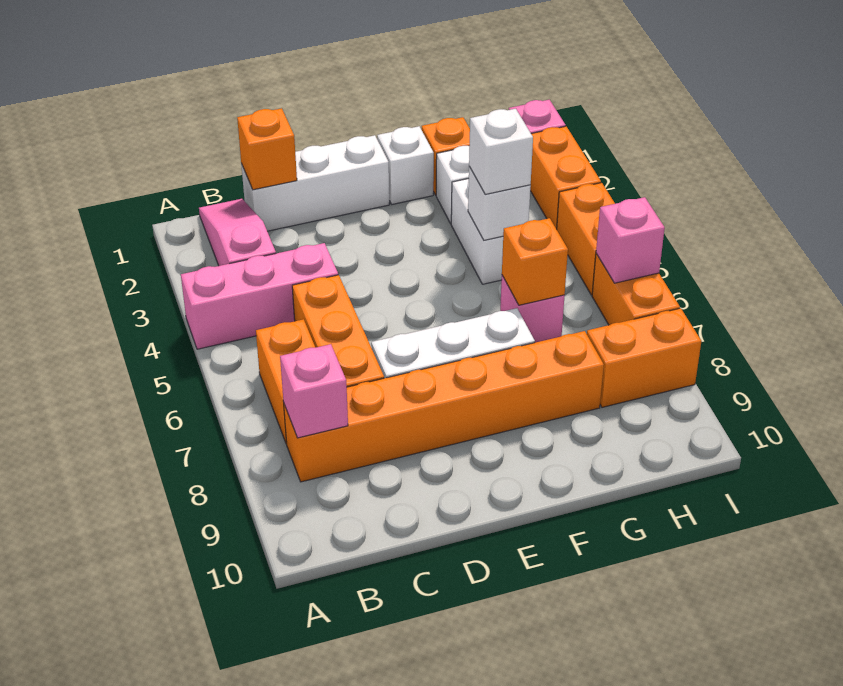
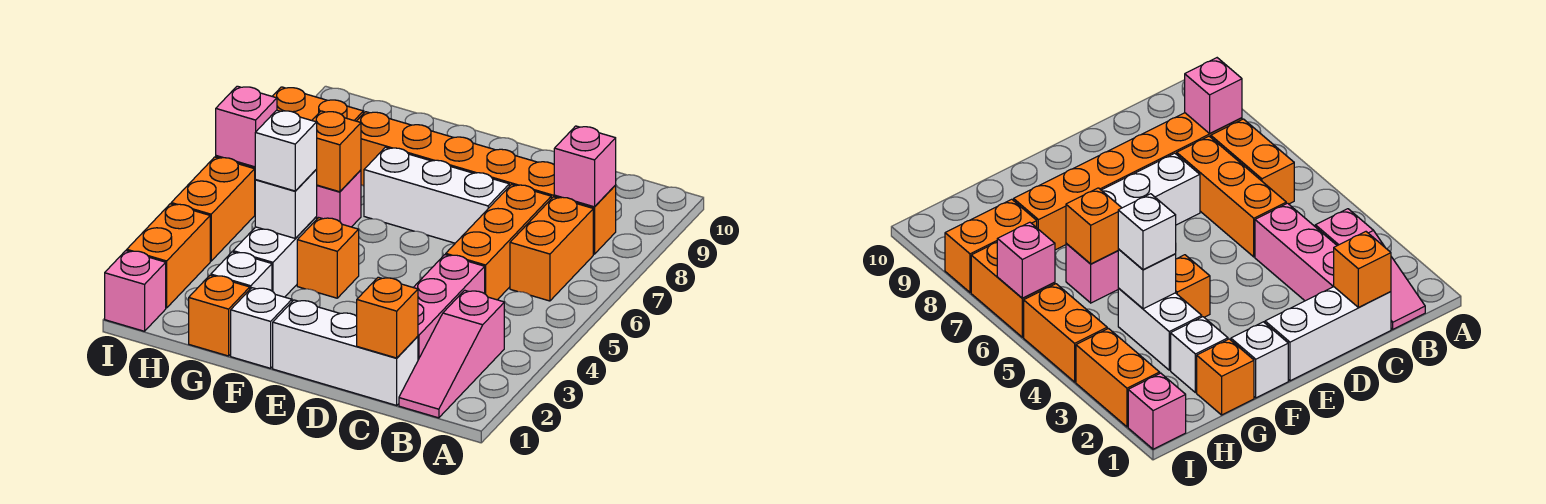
pink brick A4:C4 level 1 -> pink brick C2:C4 level 1
none -> orange brick F4 level 1

